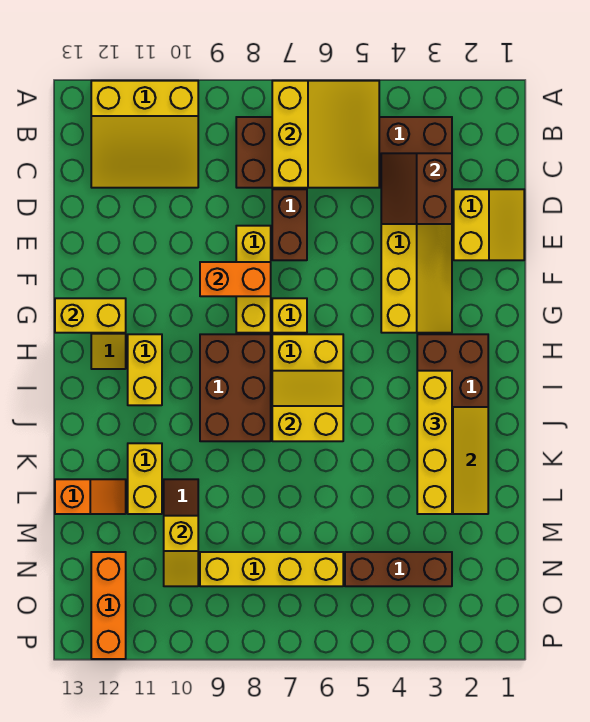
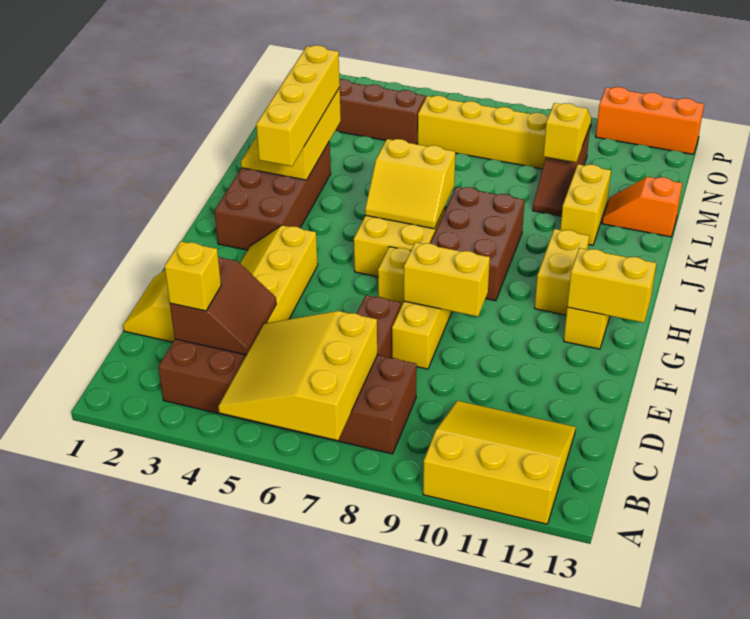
none -> yellow brick C3 level 3
orange brick F8:F9 level 2 -> yellow brick F8:F9 level 2
orange brick N12:P12 level 1 -> orange brick P11:P13 level 1

